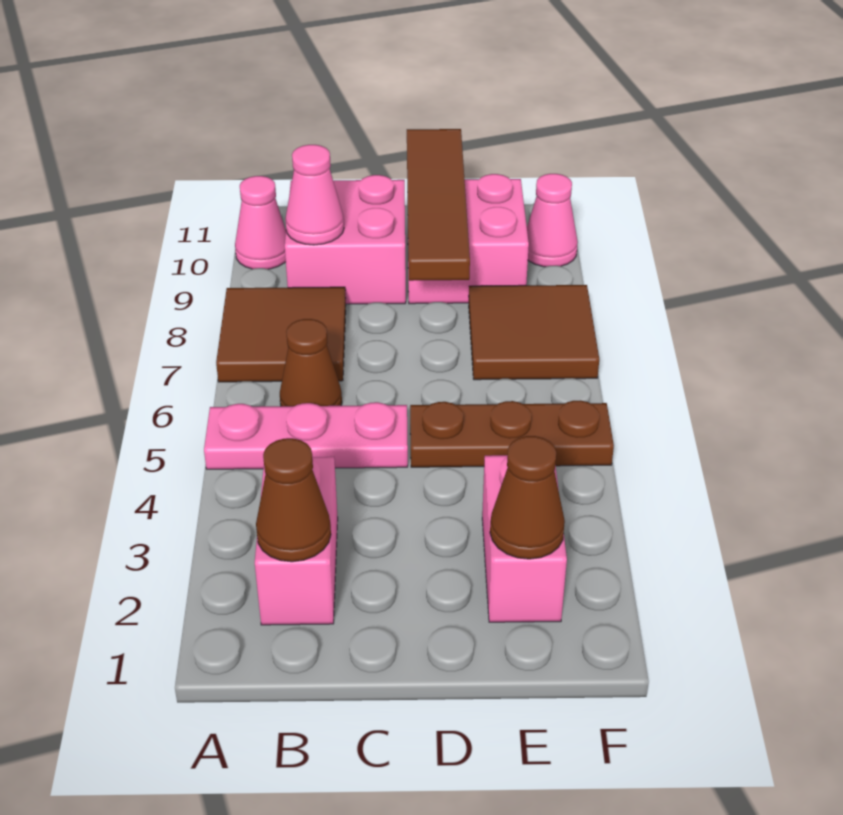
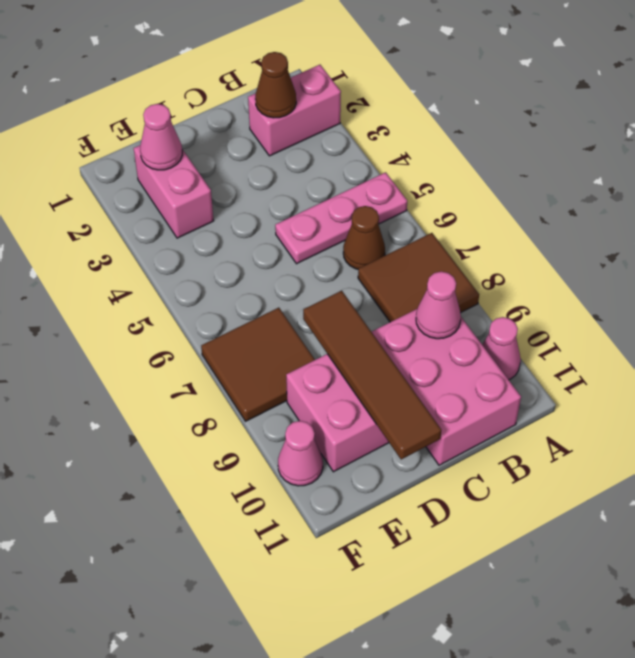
pink brick B2:B3 level 1 -> pink brick A2:B2 level 1
pink brick B9:C10 level 1 -> pink brick B9:C11 level 1
brown plate D5:F5 level 1 -> none
brown cone E2 level 2 -> pink cone E2 level 2

